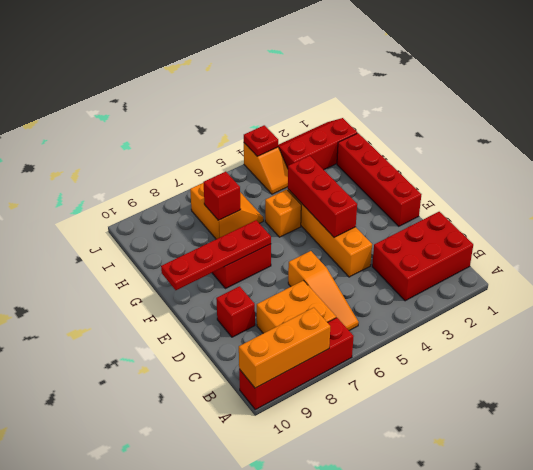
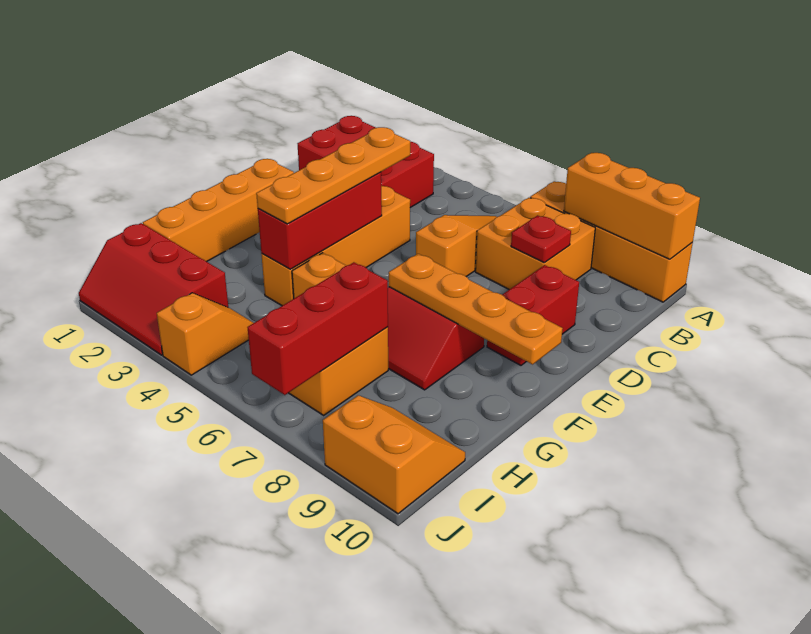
red brick A7:A10 level 1 -> orange brick A7:A10 level 1
none -> orange plate D4:G4 level 3
red brick D9 level 1 -> red brick D9:E9 level 1
red brick E1:H1 level 1 -> orange brick E1:H1 level 1
red plate F7:F10 level 2 -> orange plate F7:F10 level 2
red brick H7 level 2 -> red brick H7:J7 level 2
none -> orange slope I9:J10 level 1 top J
red plate J4 level 2 -> red plate C8 level 2

